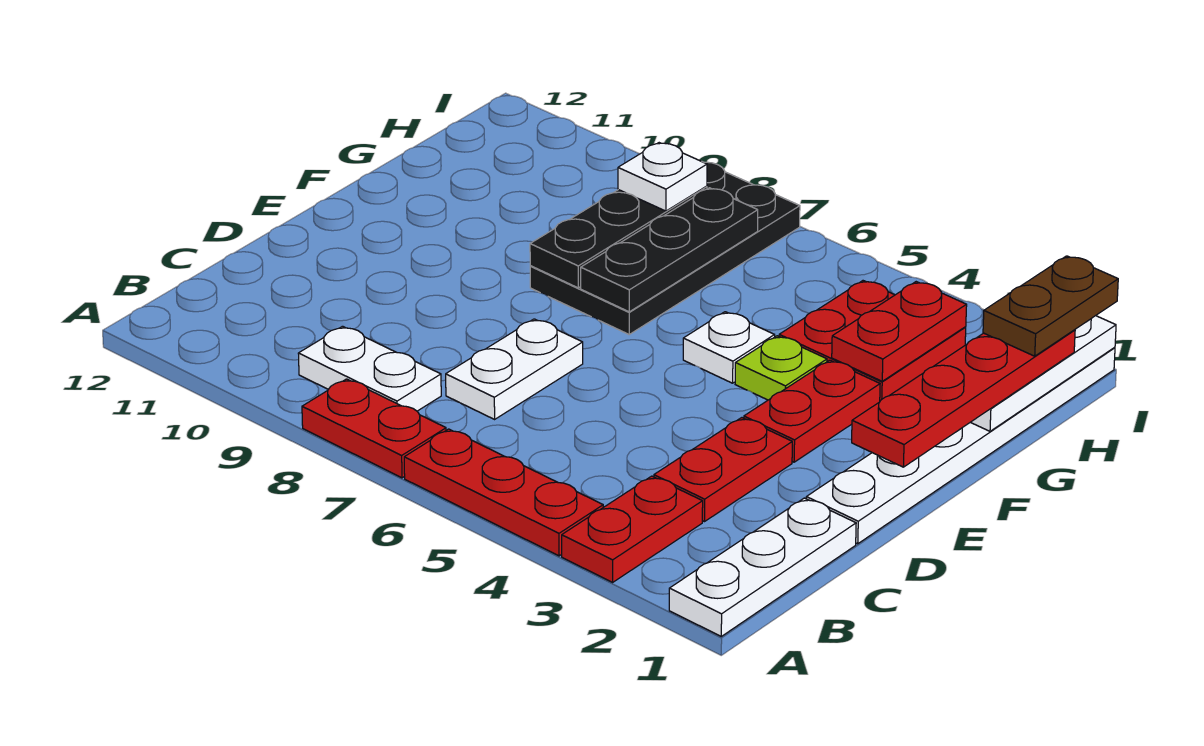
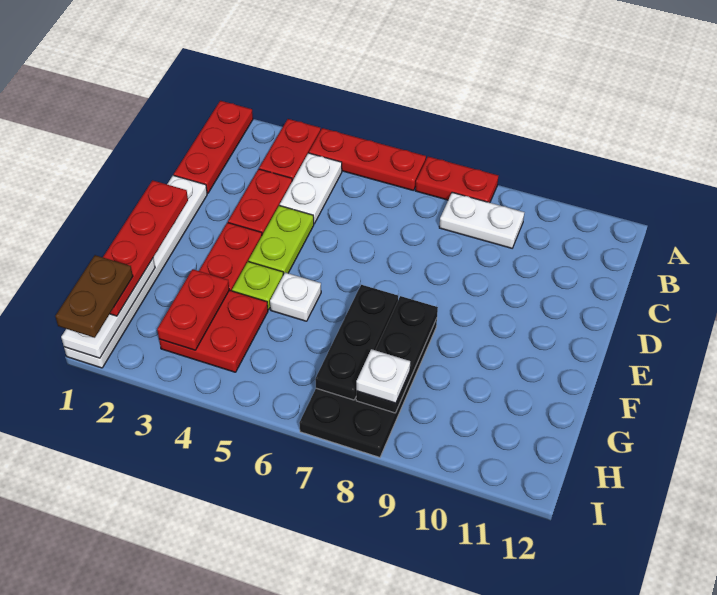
white plate A1:C1 level 1 -> red plate A1:C1 level 1
white plate C7:D7 level 1 -> white plate B4:C4 level 1
none -> lime plate D4:E4 level 1

